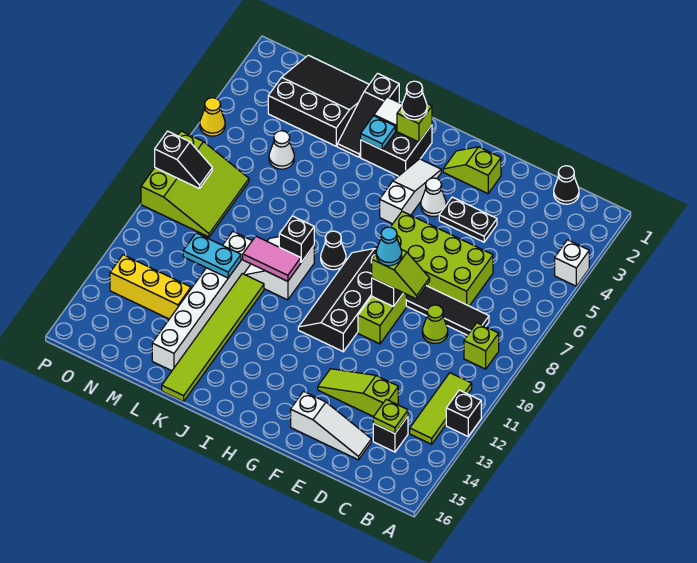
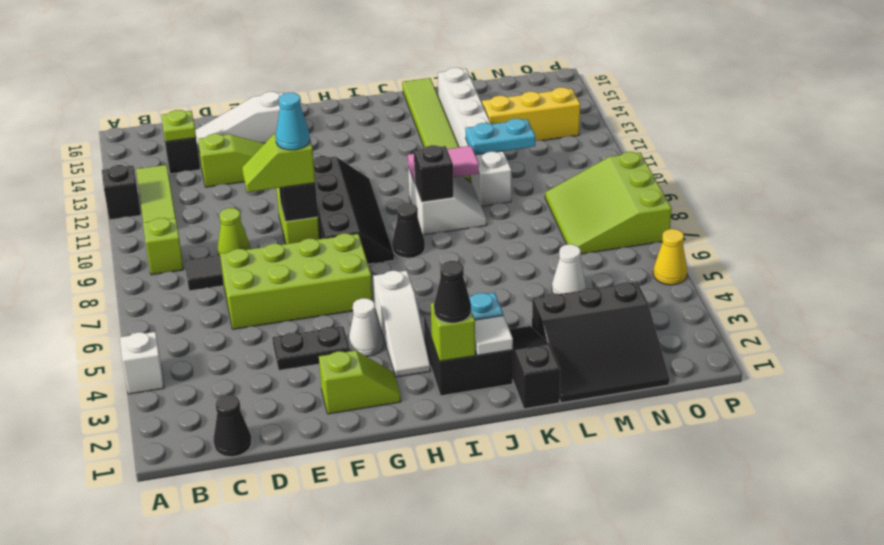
black slope O8:P8 level 2 top P -> none

